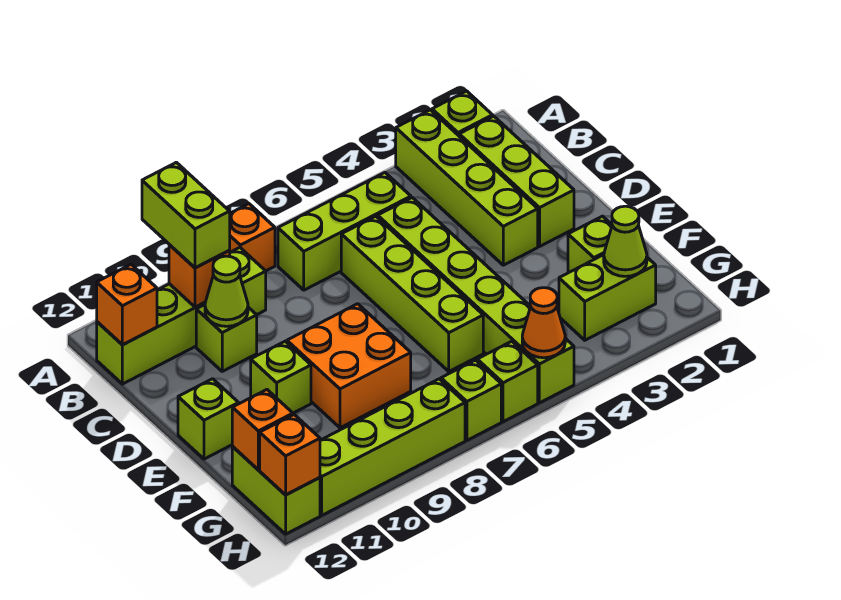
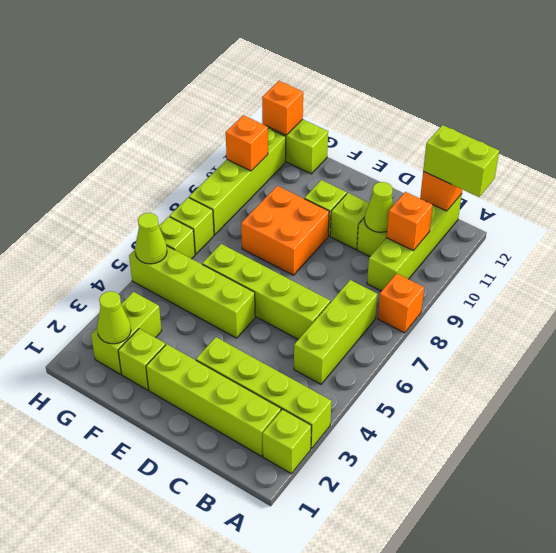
lime brick A10:B10 level 3 -> lime brick A12:B12 level 3
lime brick B2:D2 level 1 -> lime brick B2:E2 level 1
lime brick C5:H5 level 1 -> lime brick E5:H5 level 1
lime brick E12 level 1 -> lime brick D10 level 1
orange brick G12 level 2 -> orange brick H10 level 2
orange cone H5 level 2 -> lime cone H5 level 2

